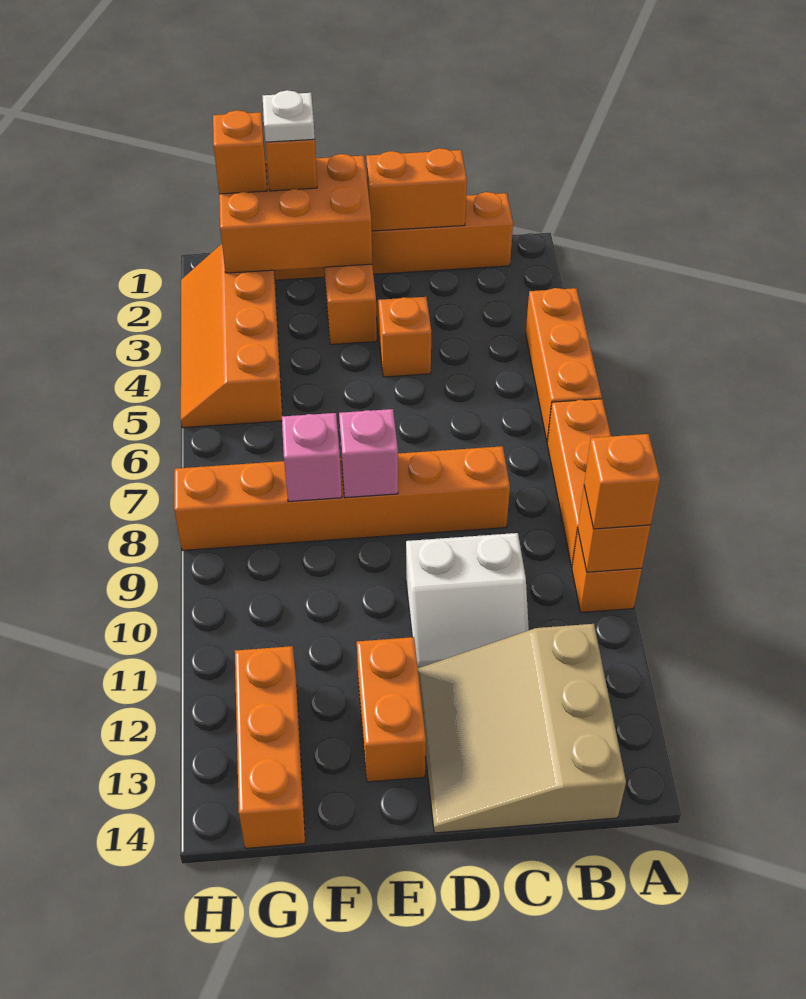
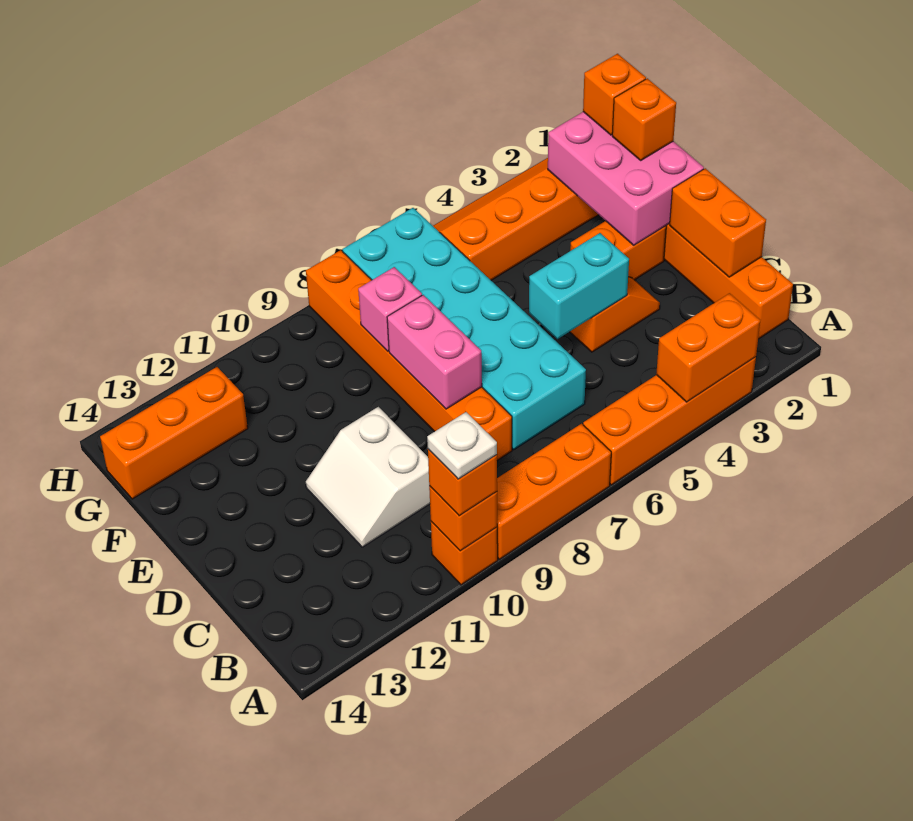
orange brick A4:A6 level 1 -> orange brick A3:A6 level 1
tan slope B12:D14 level 1 top B -> none
none -> cyan brick C6:H7 level 1
none -> cyan brick D4:D5 level 2
orange brick E1:G2 level 2 -> pink brick E1:G2 level 2
pink brick E8 level 2 -> pink brick D8:E8 level 2
orange brick E12:E13 level 1 -> orange brick A3:A4 level 2
white plate F1 level 4 -> white plate A10 level 4

